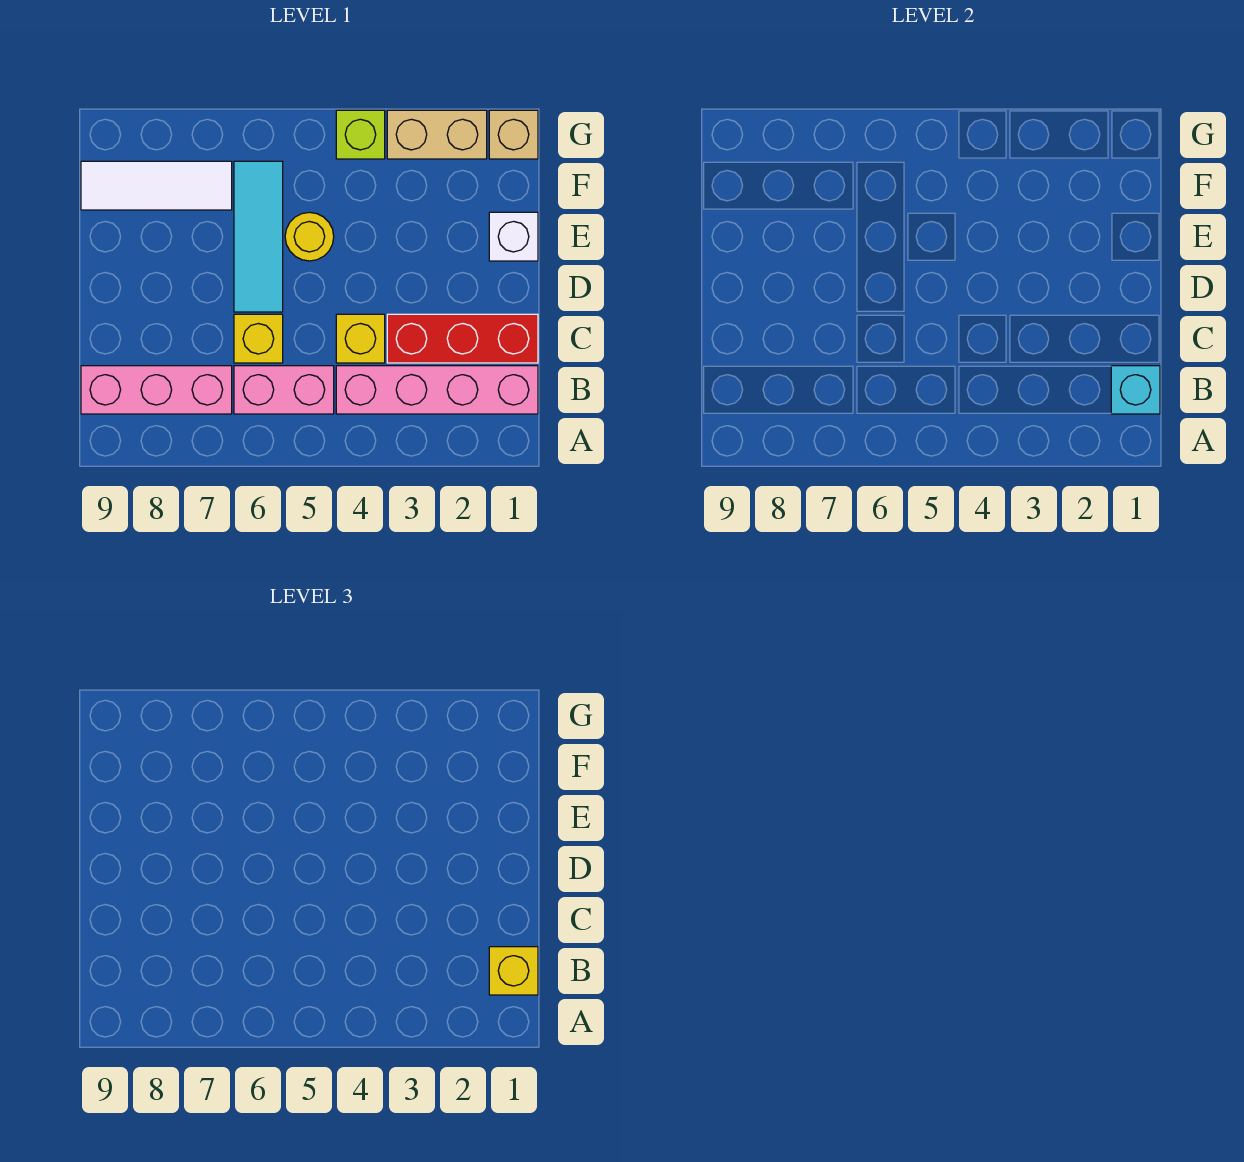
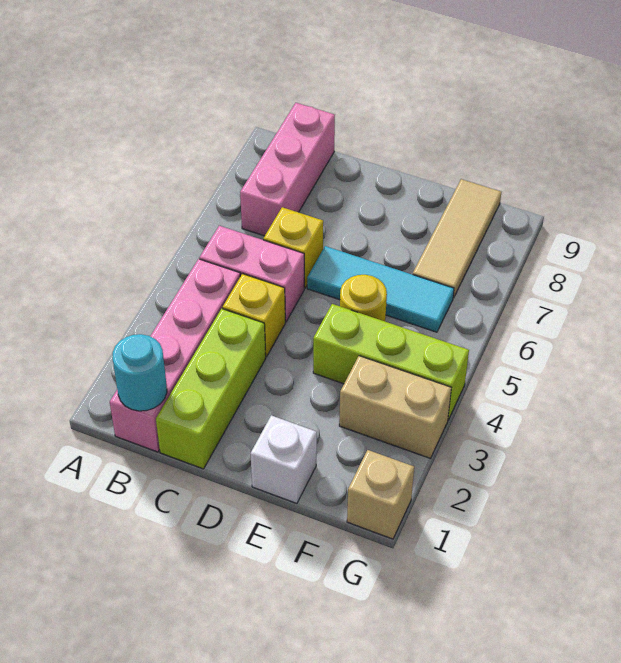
cyan brick B1 level 2 -> cyan round brick B1 level 2
yellow brick B1 level 3 -> none
pink brick B5:B6 level 1 -> pink brick B5:C5 level 1
red brick C1:C3 level 1 -> lime brick C1:C3 level 1
white tile F7:F9 level 1 -> tan tile F7:F9 level 1
tan brick G2:G3 level 1 -> tan brick F3:G3 level 1
lime brick G4 level 1 -> lime brick E4:G4 level 1

